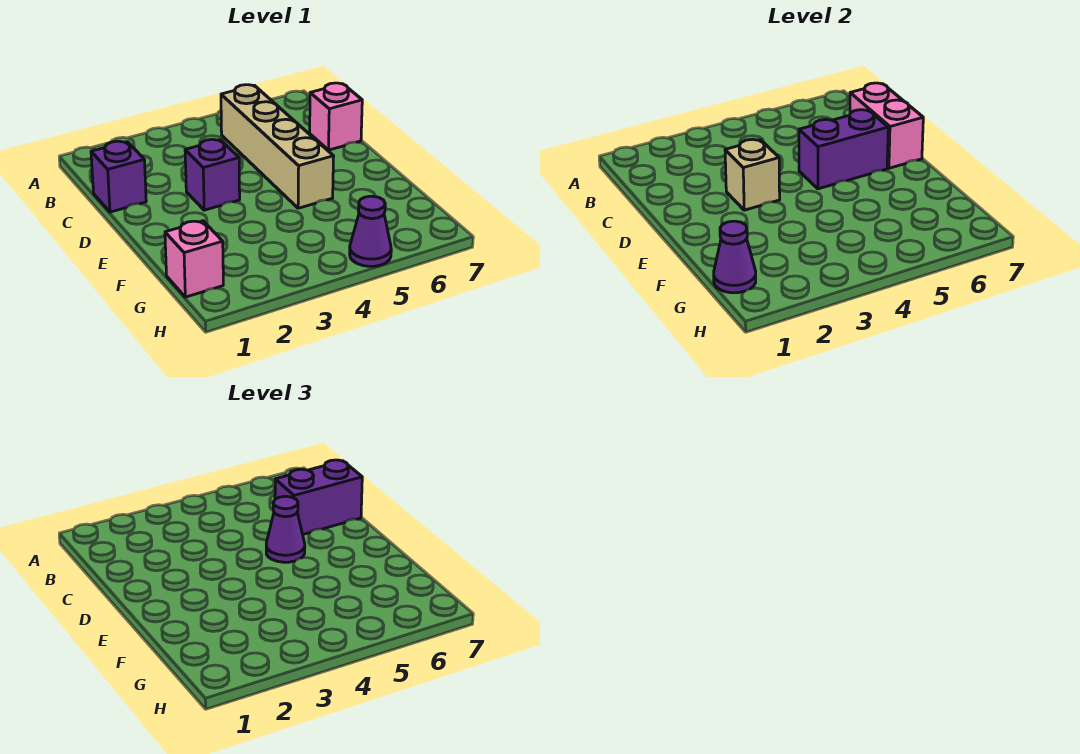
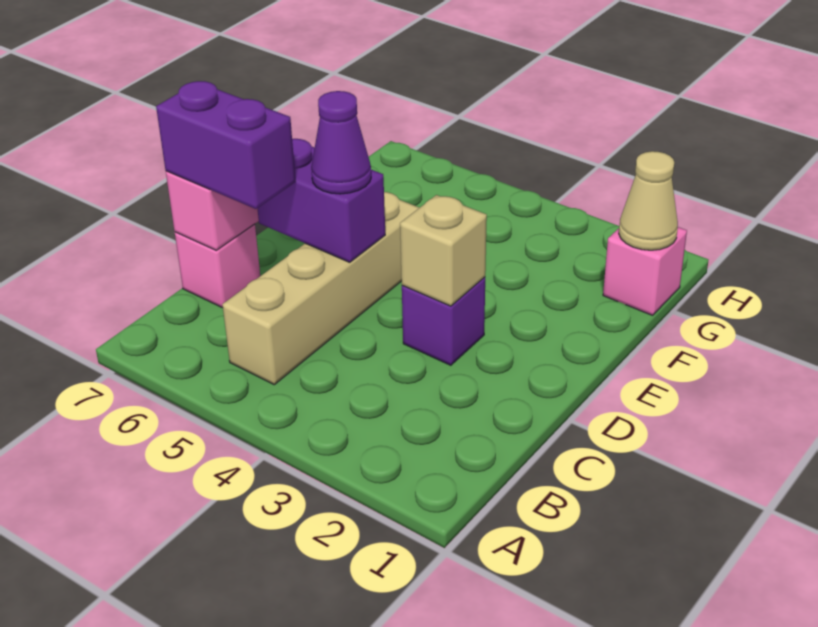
purple brick C1 level 1 -> none
purple cone G1 level 2 -> tan cone G1 level 2
purple cone H5 level 1 -> none

